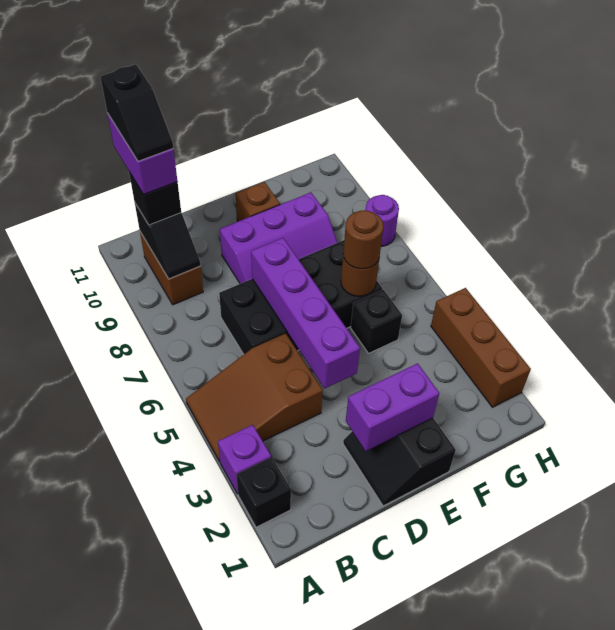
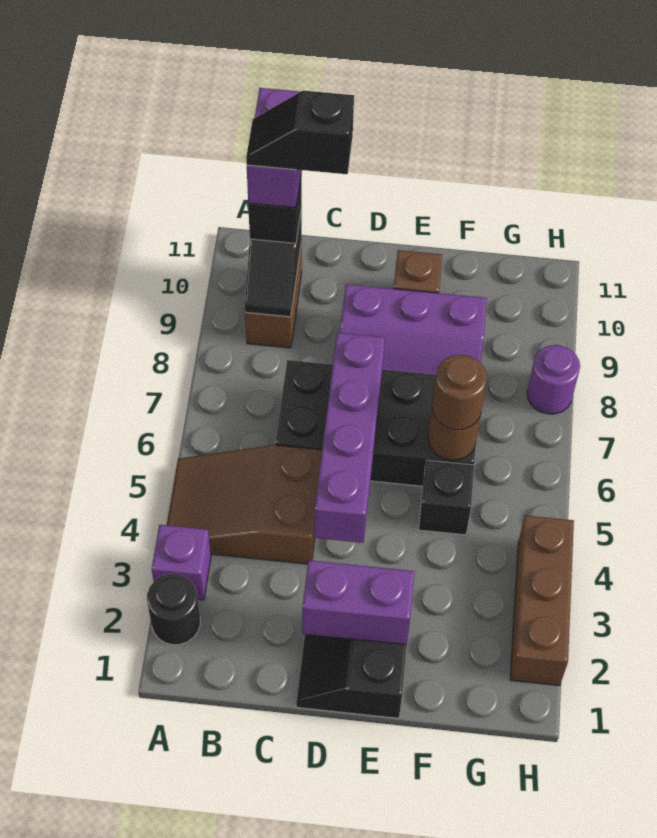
black brick A2 level 1 -> black round brick A2 level 1
black slope B10:B11 level 5 top 11 -> black slope B10:C10 level 5 top C

